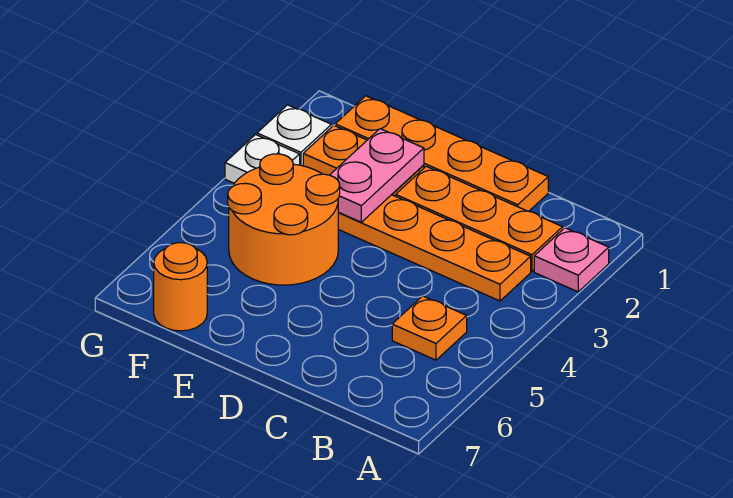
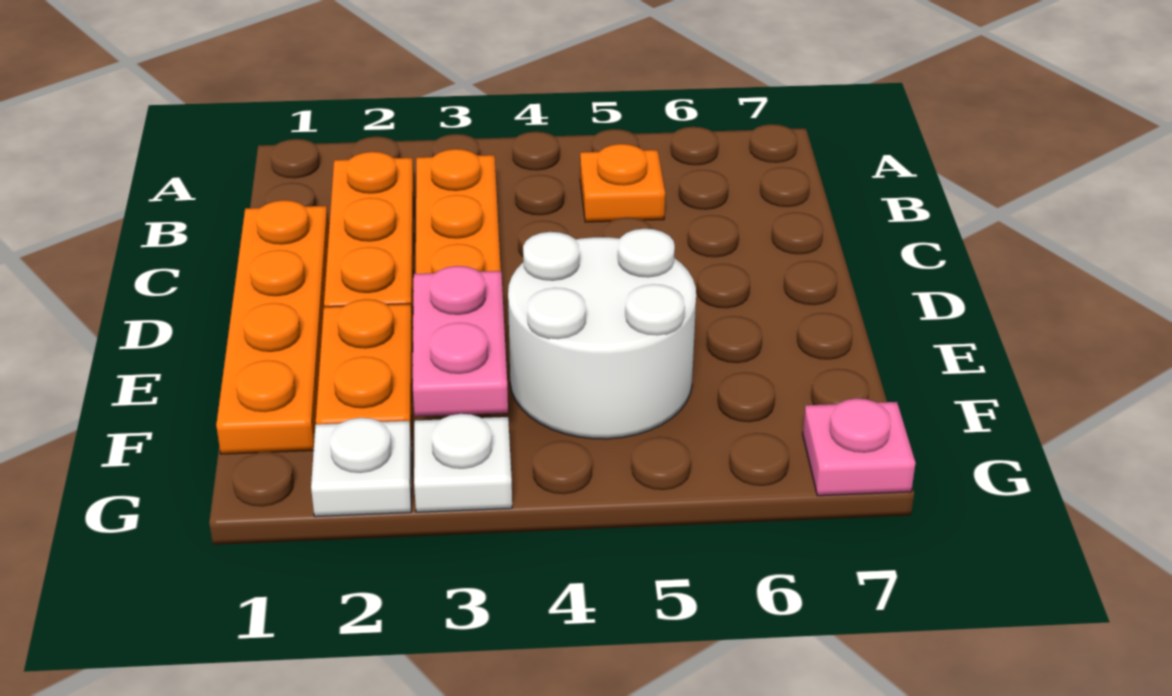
pink plate A2 level 1 -> pink plate G7 level 1
pink plate E2:E3 level 2 -> pink plate E3:F3 level 2
orange round brick E4:F5 level 1 -> white round brick E4:F5 level 1
orange round brick F7 level 1 -> none

